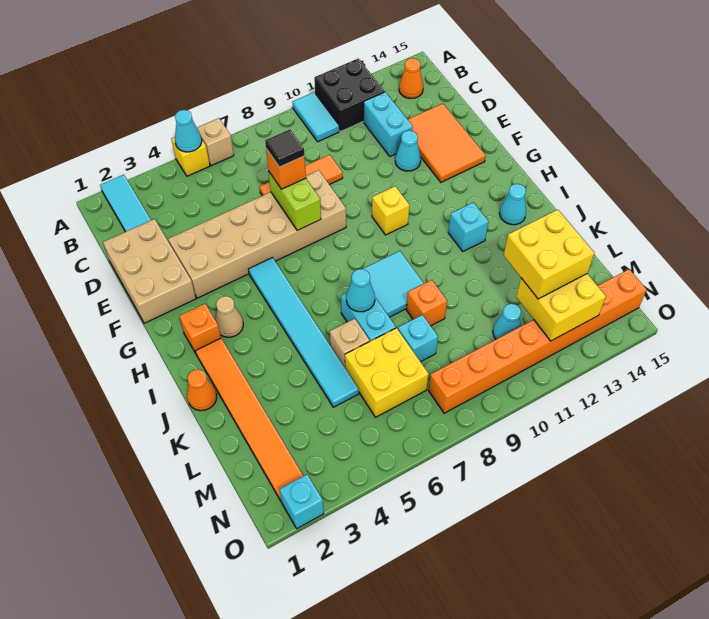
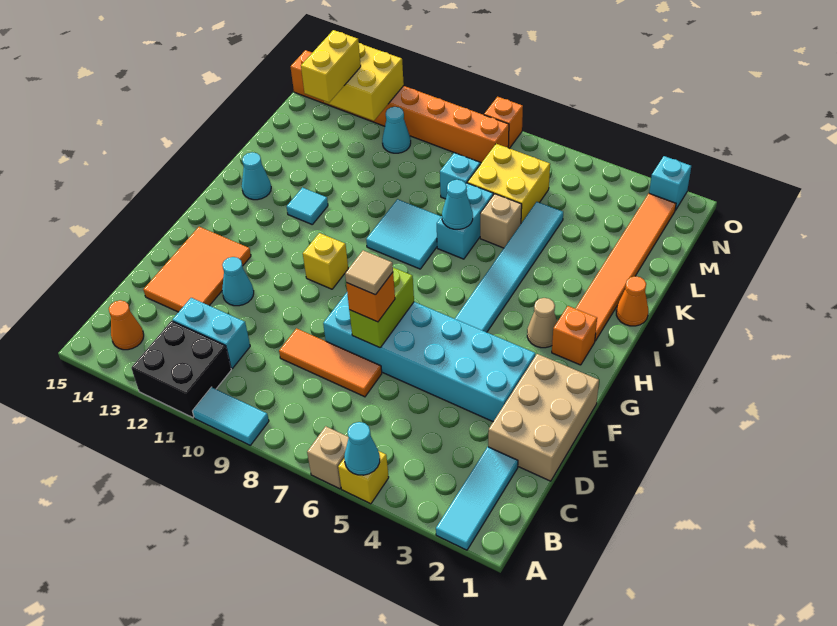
cyan tile A10:B10 level 1 -> cyan tile A9:A10 level 1
cyan brick C12:D12 level 1 -> cyan brick C11:C12 level 1
tan brick E3:F8 level 1 -> cyan brick E3:F8 level 1
black tile E7 level 4 -> tan tile E7 level 4
cyan brick I12 level 1 -> cyan tile I12 level 1
orange brick K9 level 1 -> orange brick O8 level 1
yellow brick L12:M13 level 3 -> yellow brick L13:M13 level 3

